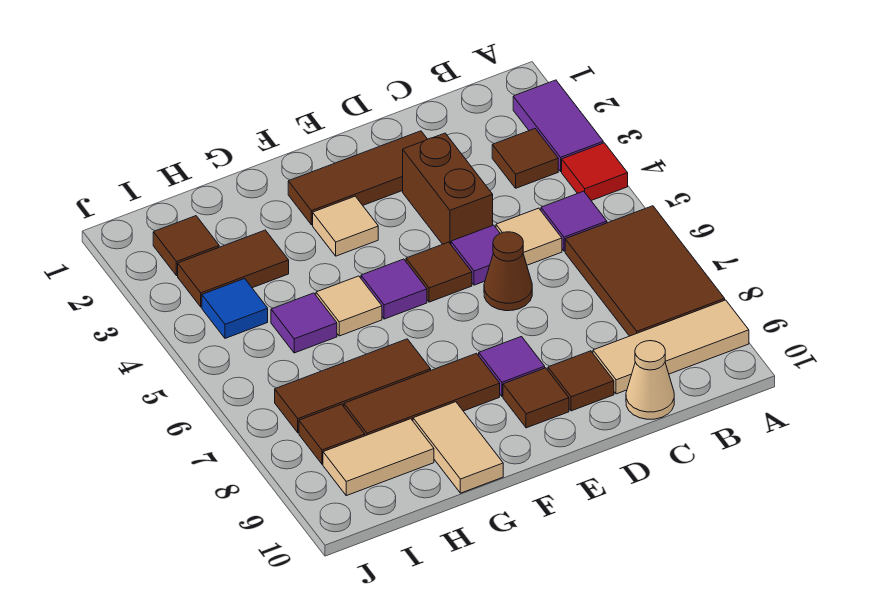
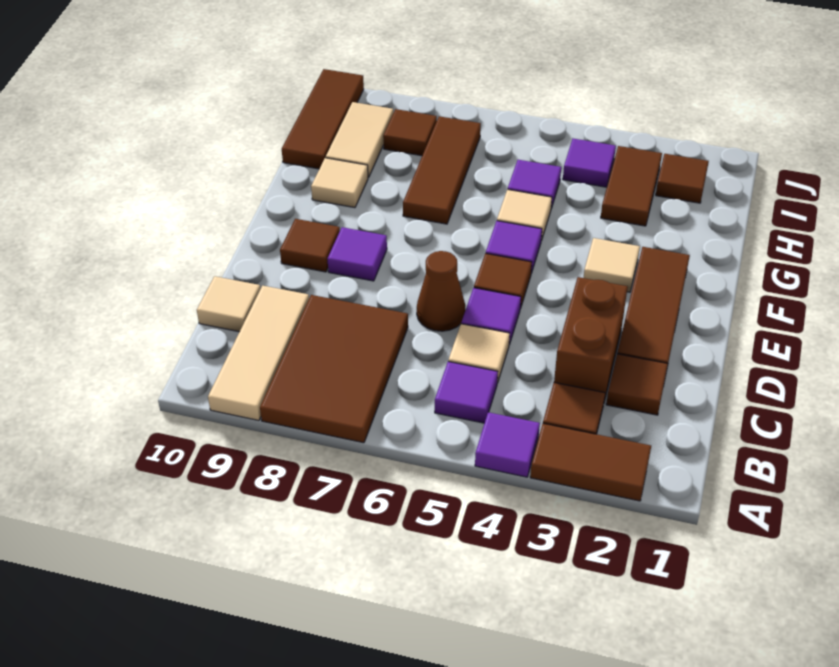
purple tile A2:A3 level 1 -> brown tile A2:A3 level 1
red tile A4 level 1 -> purple tile A4 level 1
brown tile A6:B8 level 1 -> brown tile A7:C8 level 1
tan cone C10 level 1 -> tan tile C10 level 1
brown brick D3:D4 level 1 -> brown brick C3:D3 level 1
brown tile D9 level 1 -> brown tile C2 level 1
brown tile F8:H8 level 1 -> brown tile H10:J10 level 1
tan tile G9:G10 level 1 -> tan tile G9 level 1
blue tile I4 level 1 -> purple tile I4 level 1

